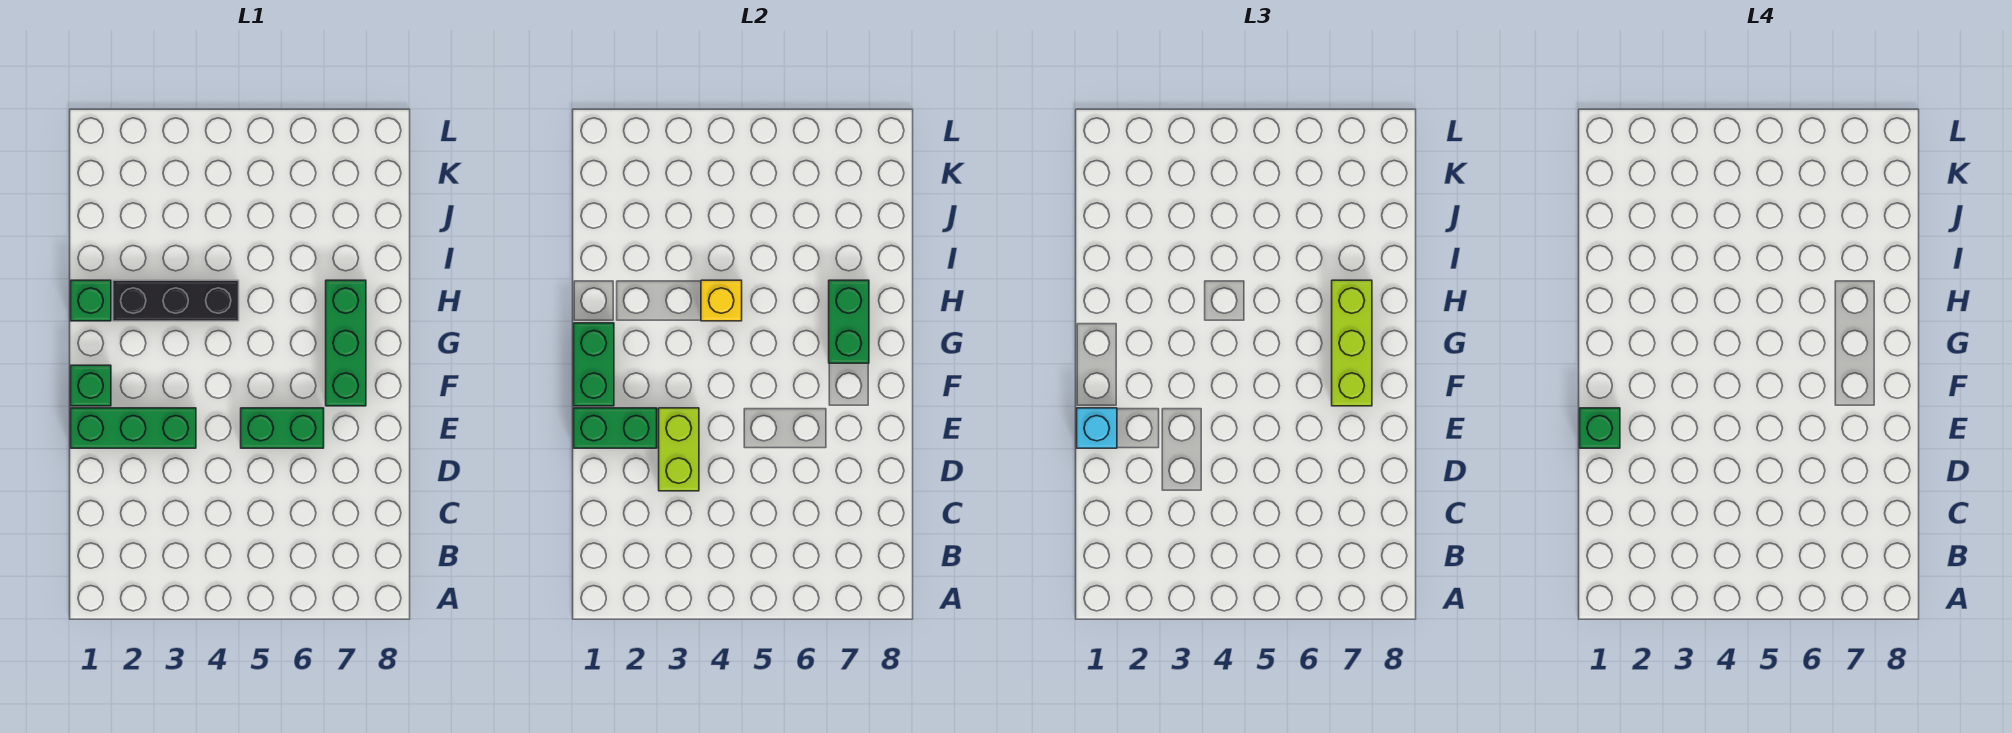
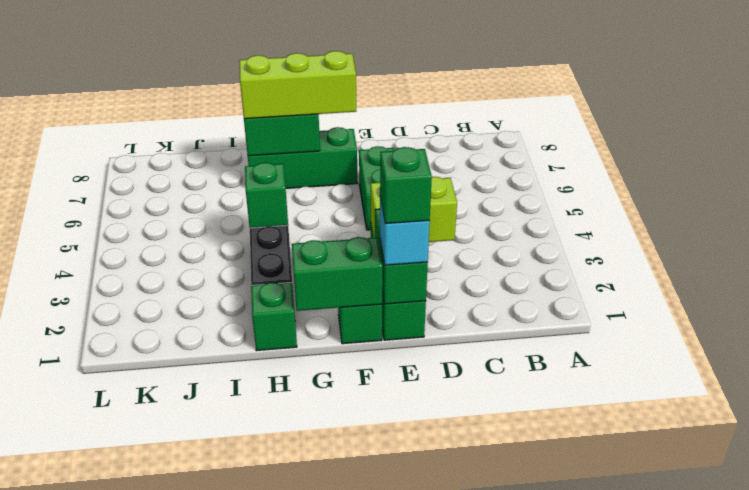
yellow brick H4 level 2 -> green brick H4 level 2

